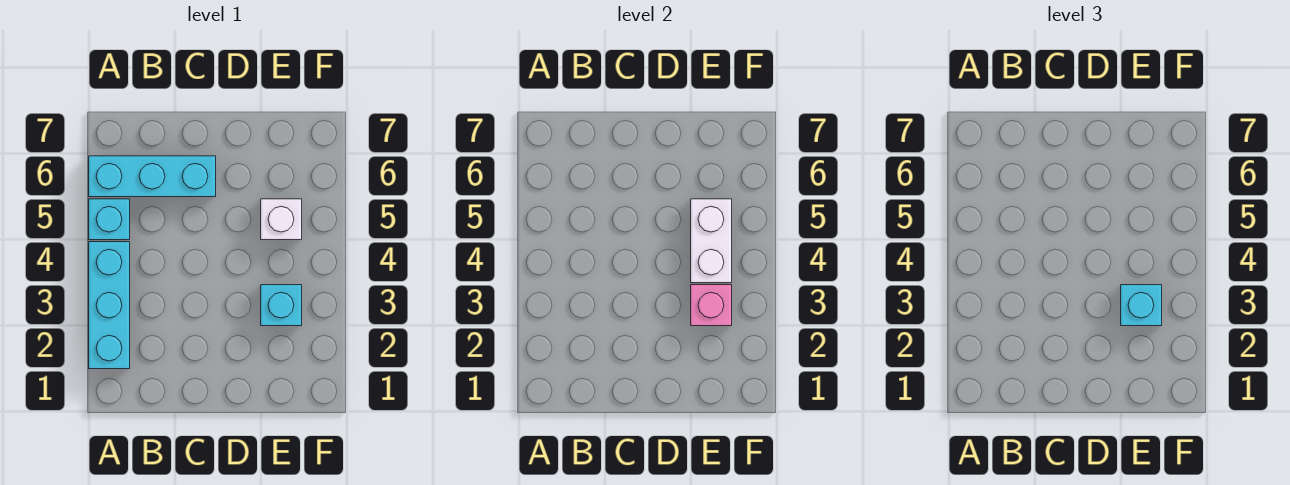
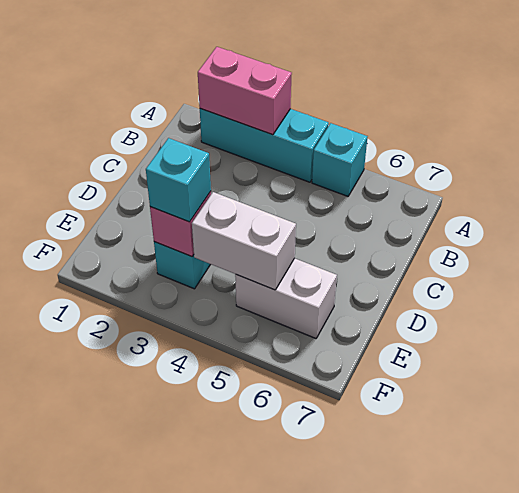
none -> pink brick A2:A3 level 2
cyan brick A6:C6 level 1 -> none
white brick E5 level 1 -> white brick E5:E6 level 1

